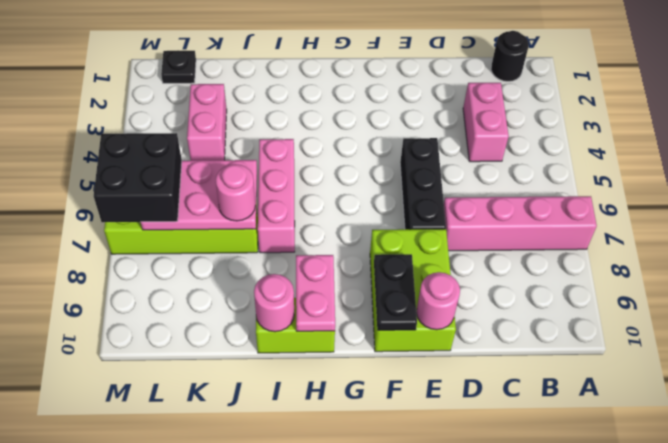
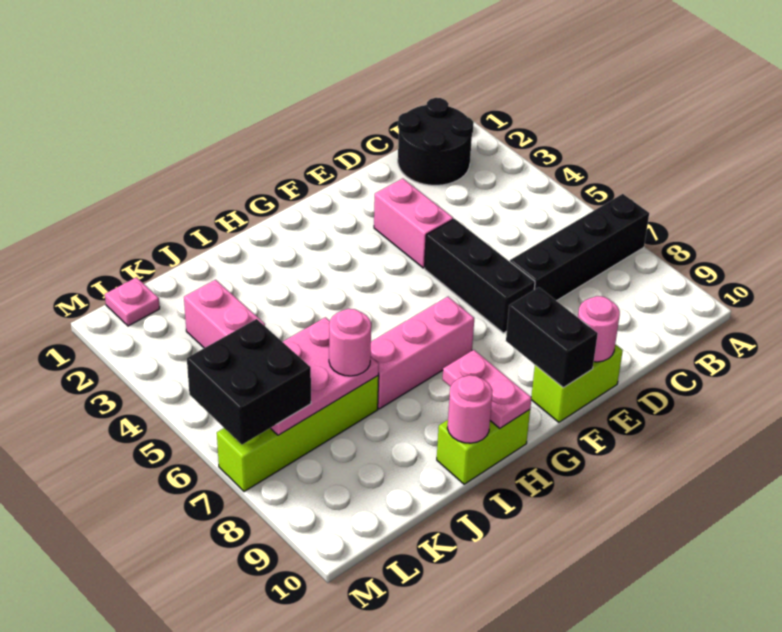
pink brick A7:D7 level 1 -> black brick A7:D7 level 1
black round brick B1 level 1 -> black round brick B1:C2 level 1
pink brick C3:C4 level 1 -> pink brick E3:E4 level 1
lime brick E8:F10 level 1 -> lime brick E10:F10 level 1
black plate F9:F10 level 2 -> black brick F9:F10 level 2
pink brick I5:I7 level 1 -> pink brick G7:I7 level 1
black plate L1 level 1 -> pink plate L1 level 1

